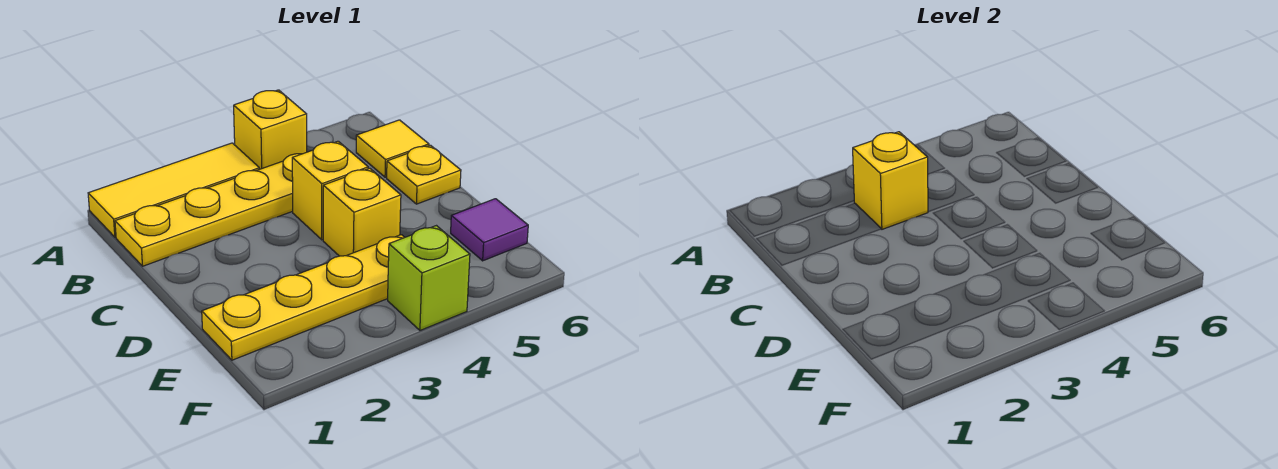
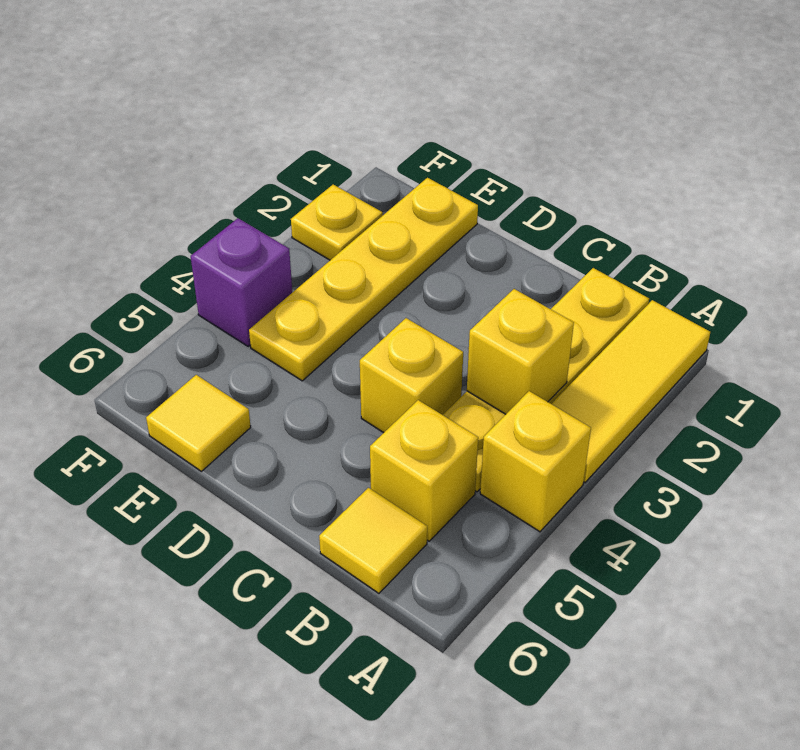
yellow plate C6 level 1 -> yellow plate F2 level 1
yellow brick D4 level 1 -> yellow brick B5 level 1
purple tile E6 level 1 -> yellow tile E6 level 1
lime brick F4 level 1 -> purple brick F4 level 1

